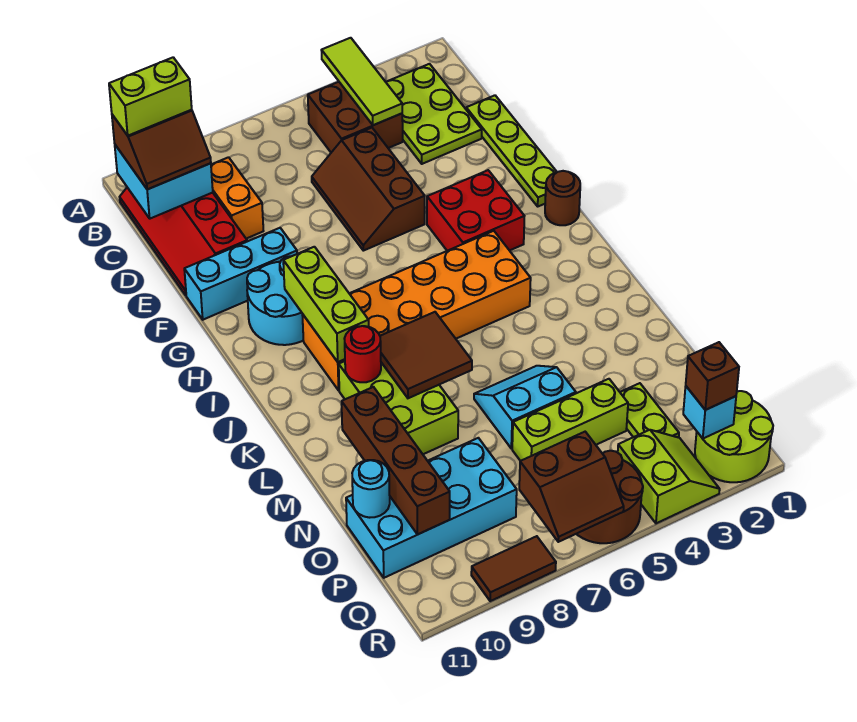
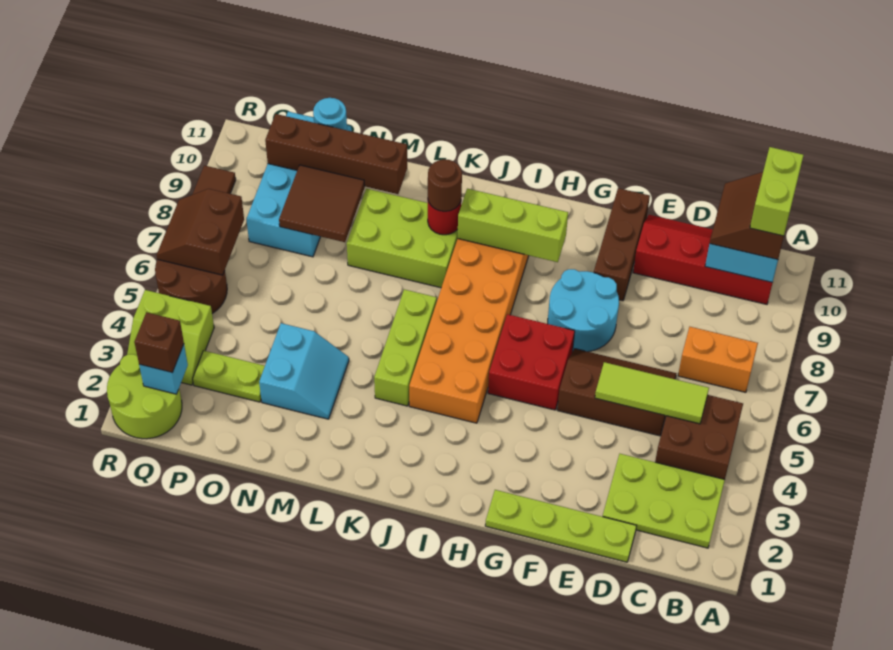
lime tile A4:C4 level 2 -> lime tile C5:E5 level 2
orange brick C9:D9 level 1 -> orange brick B7:C7 level 1
cyan brick F9:F11 level 1 -> brown brick F9:F11 level 1
red brick G3:H4 level 1 -> red brick G5:H6 level 1
cyan round brick G9:H10 level 1 -> cyan round brick F7:G8 level 1
brown round brick H1 level 1 -> brown round brick K9 level 3
brown tile K7:L8 level 2 -> brown tile N8:O9 level 2
cyan slope M5:N6 level 1 top N -> cyan slope M3:N4 level 1 top N
lime brick O4:O6 level 1 -> lime brick K4:K6 level 1

